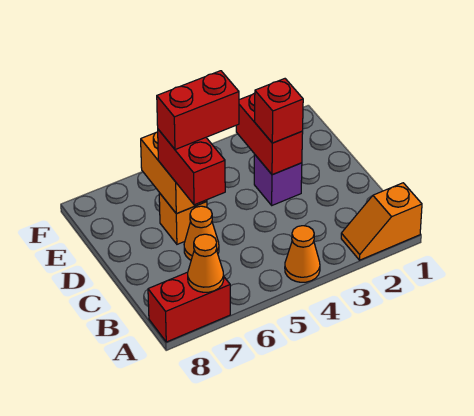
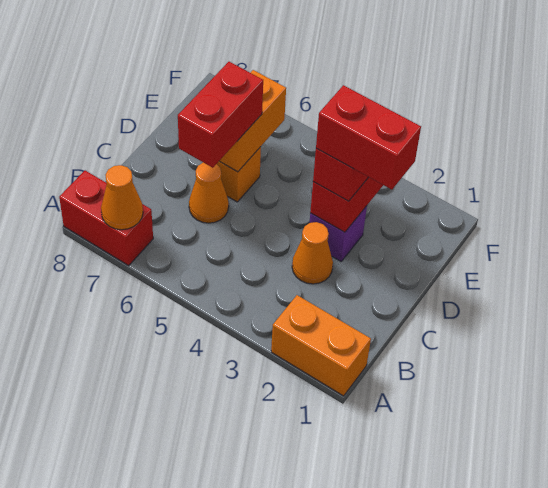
orange slope A1:A2 level 1 top 1 -> orange brick A1:A2 level 1
orange cone A4 level 1 -> orange cone C3 level 1
red brick D5:D6 level 4 -> red brick D2:D3 level 4

